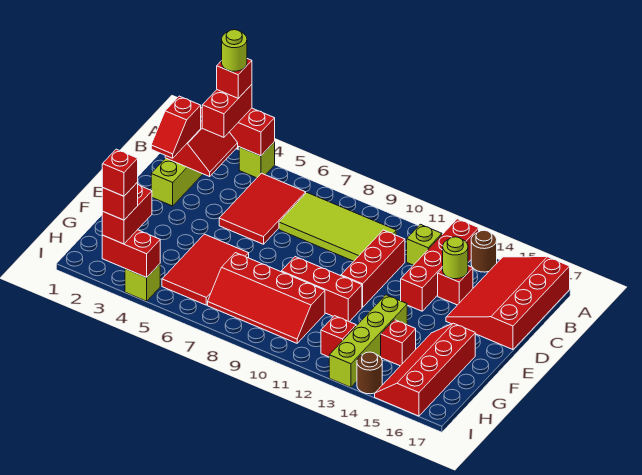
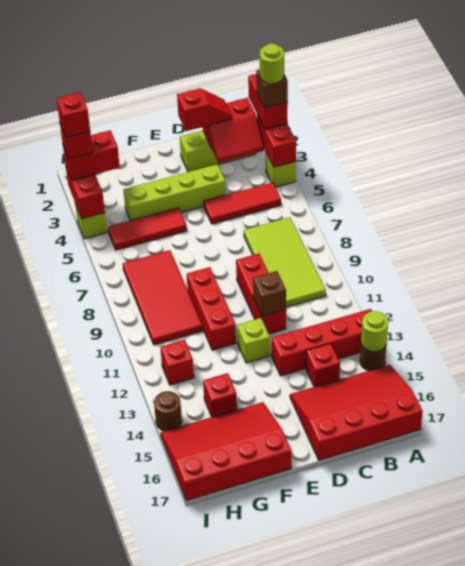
red brick A3:B3 level 3 -> red brick A2:A3 level 3
red brick A3 level 4 -> brown brick A3 level 4
red tile B5:D6 level 1 -> red tile B5:D5 level 1
lime brick B12 level 1 -> lime brick E12 level 1
red slope C2:D2 level 3 top C -> red slope C2:D2 level 3 top D
red brick C11:E11 level 1 -> red brick D9:D11 level 1
lime round brick C14 level 2 -> lime round brick A14 level 2
none -> brown brick D11 level 2
red tile F5:H6 level 1 -> red tile F5:H5 level 1
lime brick F13:I13 level 1 -> lime brick D4:G4 level 1
red slope F15:I16 level 1 top 16 -> red slope F15:I17 level 1 top 17
red slope G7:H10 level 1 top G -> red tile G7:H10 level 1

